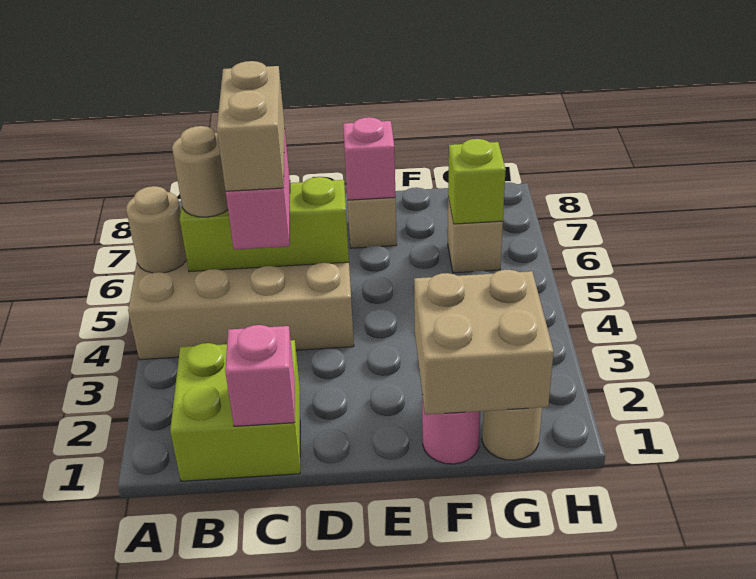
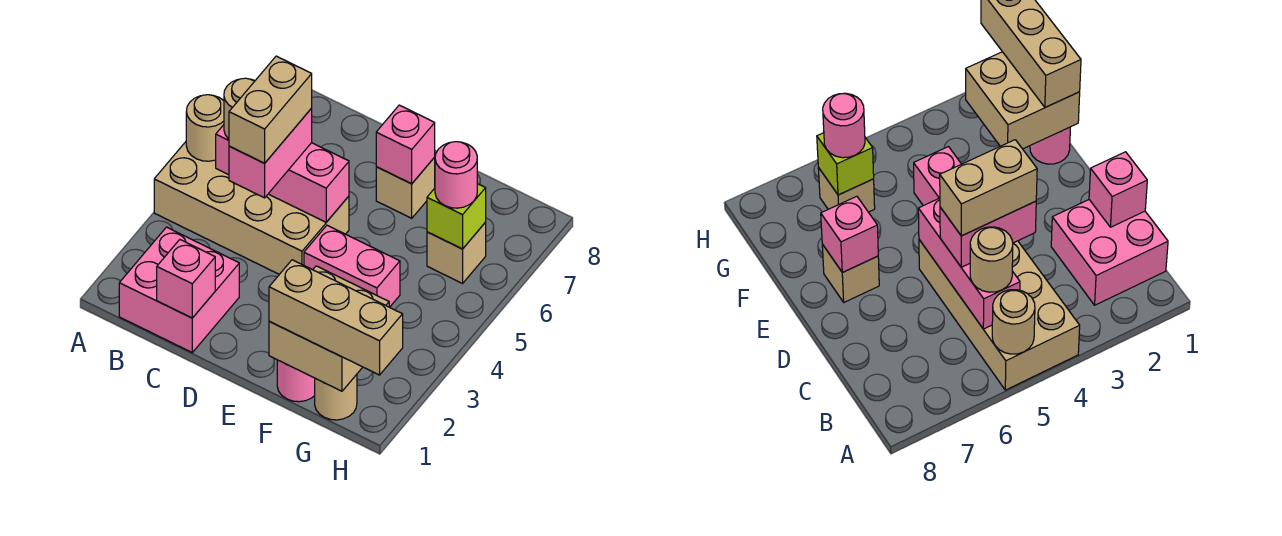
lime brick B1:C2 level 1 -> pink brick B1:C2 level 1
lime brick B5:D5 level 2 -> pink brick B5:D5 level 2
none -> pink brick E4:F4 level 1
none -> tan brick F1:H1 level 3
none -> pink round brick G6 level 3

